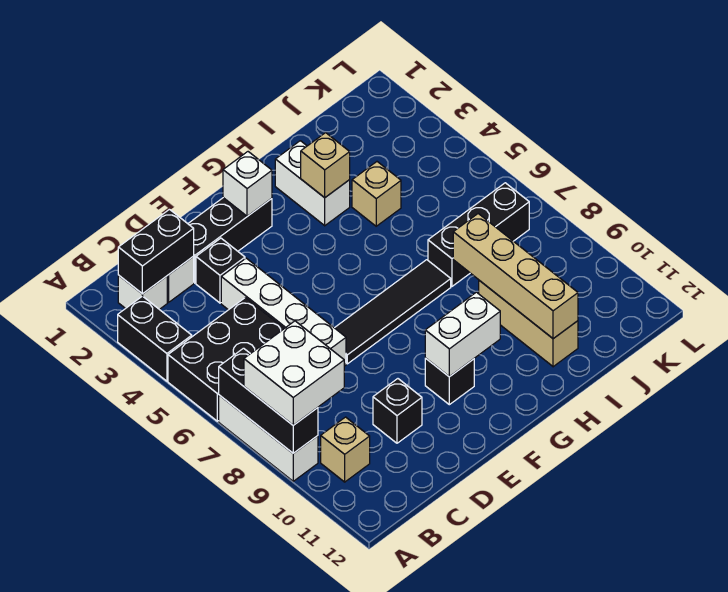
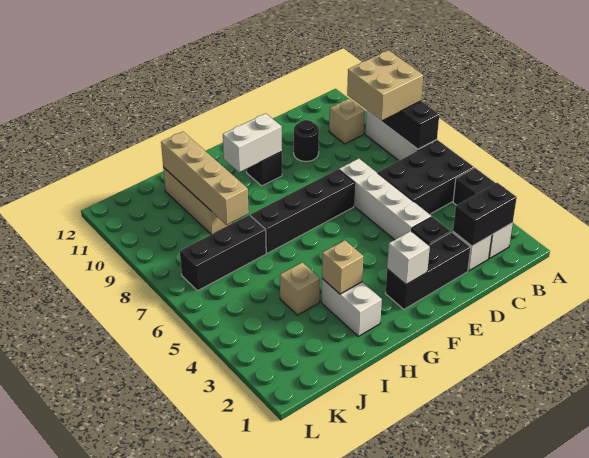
white brick A8:B9 level 3 -> tan brick A8:B9 level 3
black brick D10 level 1 -> black round brick D10 level 1
black tile E7:H7 level 1 -> black brick E7:H7 level 1

